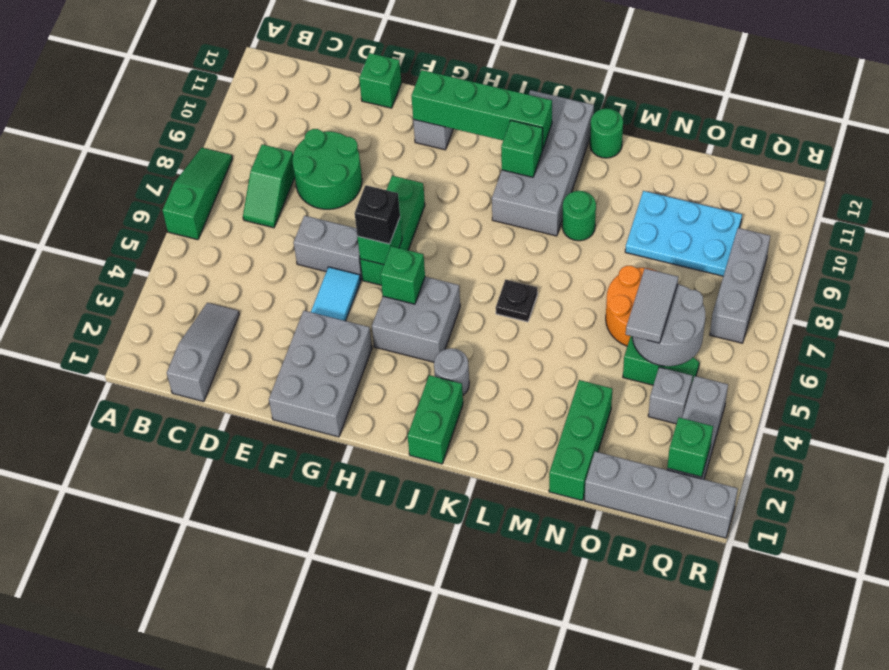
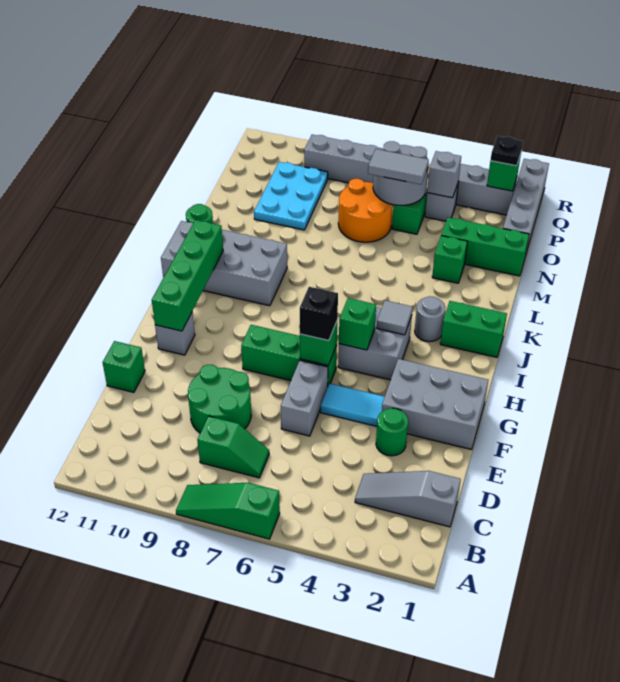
none -> grey tile I4 level 2
green brick J10 level 2 -> green brick M3 level 1
black plate K6 level 1 -> black plate Q2 level 3
green round brick L9 level 1 -> green round brick E3 level 1
none -> grey brick P4 level 2

